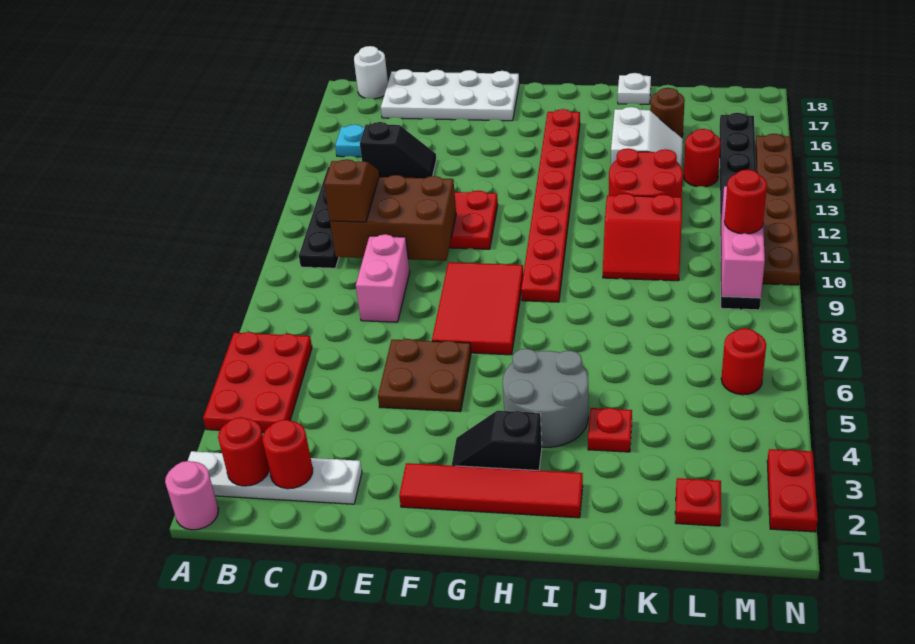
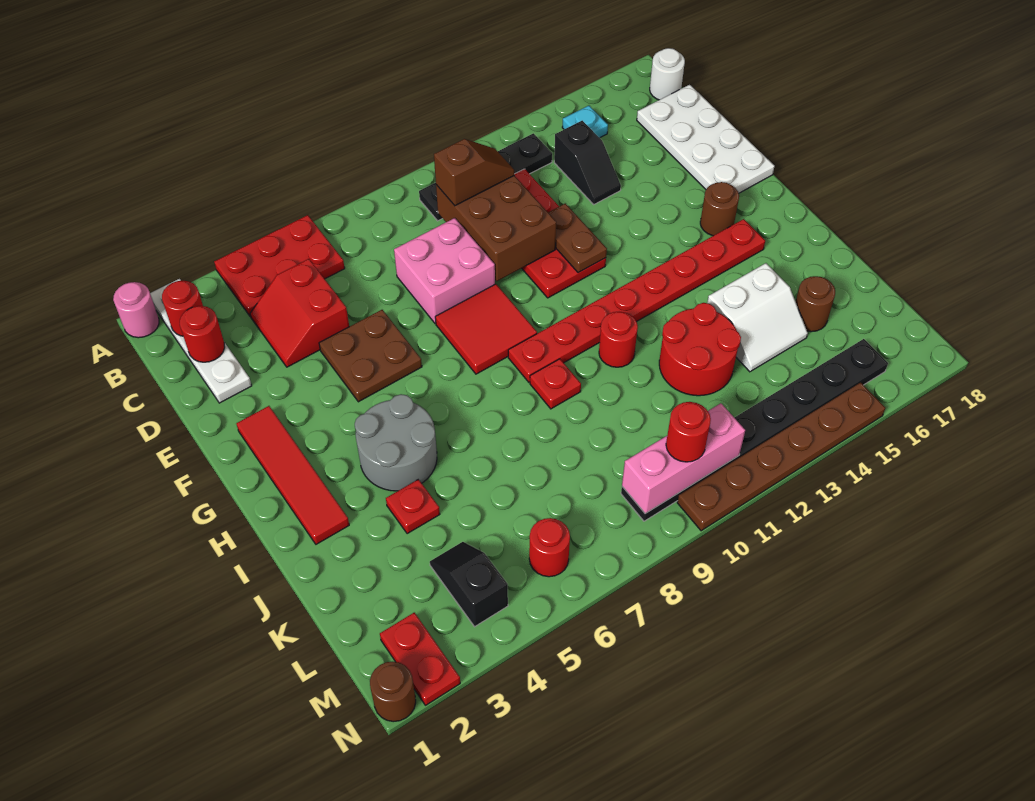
pink brick D8:D9 level 1 -> pink brick D8:E9 level 1
none -> brown plate E12:F12 level 2
red tile F7:G9 level 1 -> red tile F8:G9 level 1
black slope G3:H3 level 1 top H -> black slope L4:M4 level 1 top M
none -> brown round brick G16 level 1
red slope J10:K11 level 1 top 11 -> red slope C4:D5 level 1 top 5
white plate J18 level 1 -> none
red plate L2 level 1 -> red plate I9 level 1
red round brick L14 level 1 -> red round brick I11 level 1
none -> brown round brick N1 level 1
red plate N2:N3 level 1 -> red plate M2:N2 level 1

